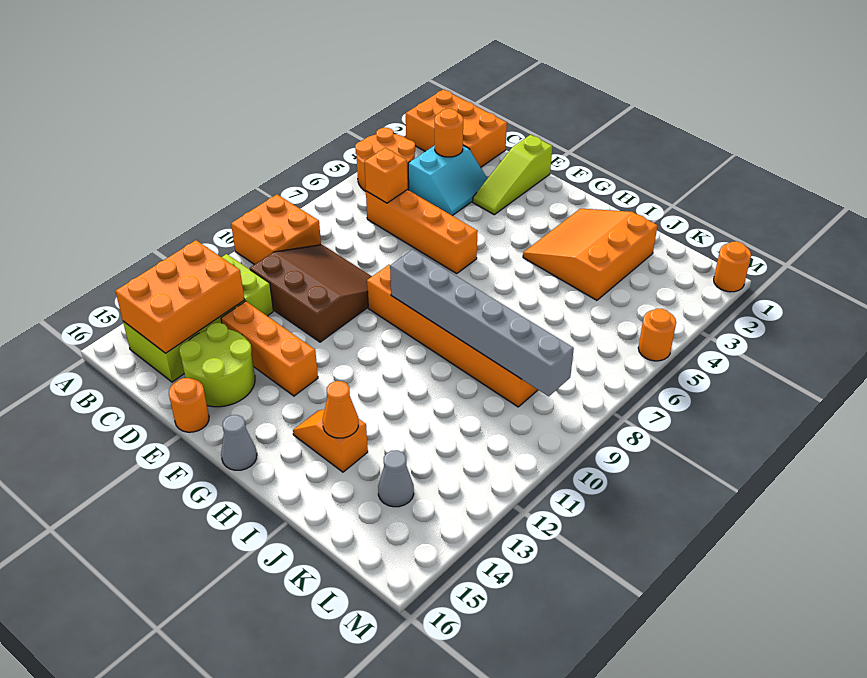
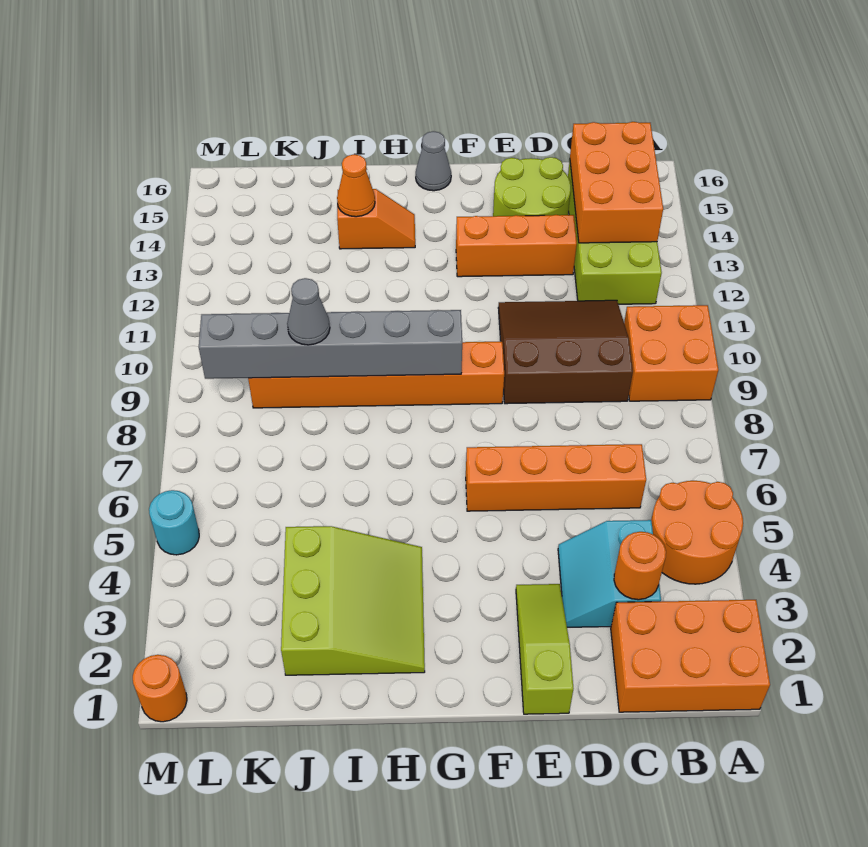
orange brick C6 level 2 -> none
brown slope C9:E11 level 1 top 11 -> brown slope C9:E11 level 1 top 9
orange round brick E16 level 1 -> none
orange slope H2:J4 level 1 top J -> lime slope H2:J4 level 1 top J
grey cone K14 level 1 -> grey cone J9 level 3
orange round brick M5 level 1 -> cyan round brick M5 level 1

